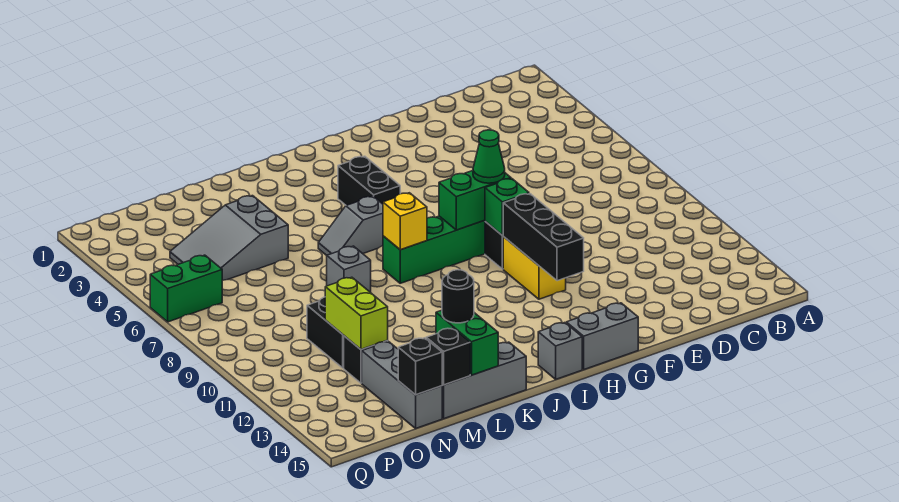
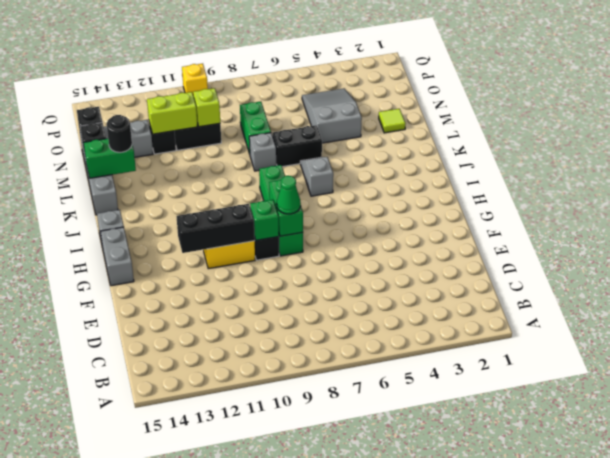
black brick I4:I5 level 1 -> black brick L6:L7 level 1
yellow brick J8 level 2 -> yellow brick Q10 level 1
none -> lime tile M2 level 1
none -> lime brick N10 level 2
green brick P6:Q6 level 1 -> green brick M8:N8 level 1

